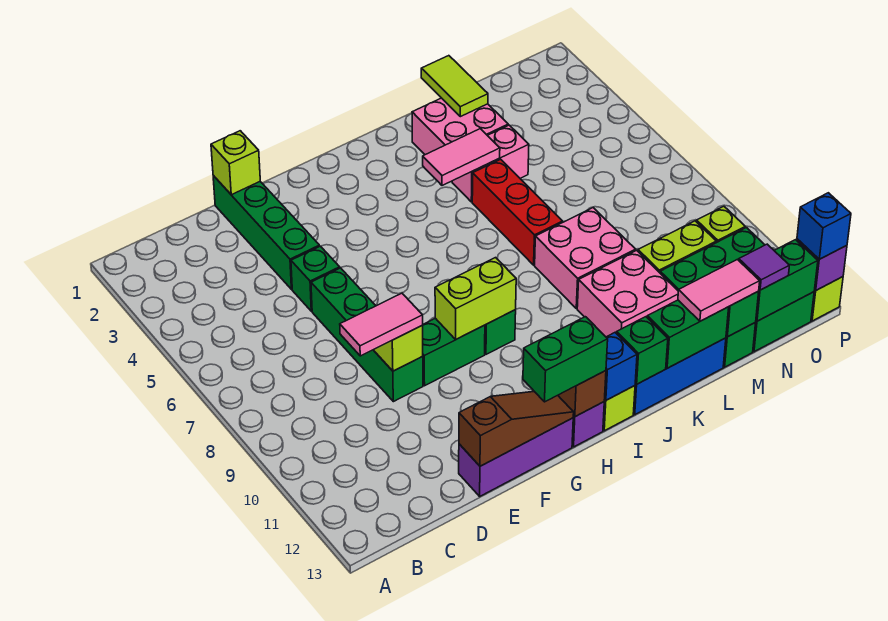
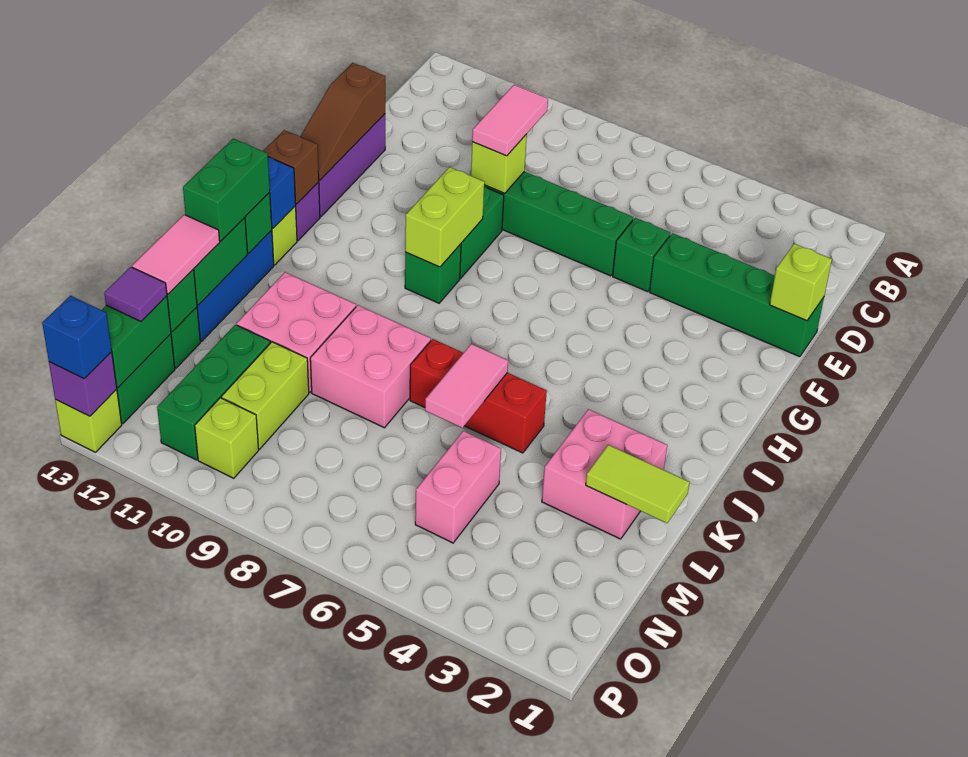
green brick G13:H13 level 3 -> green brick J13:K13 level 3
pink tile J4:K4 level 2 -> pink tile K6:L6 level 2
pink brick K4:L4 level 1 -> pink brick M5:N5 level 1

